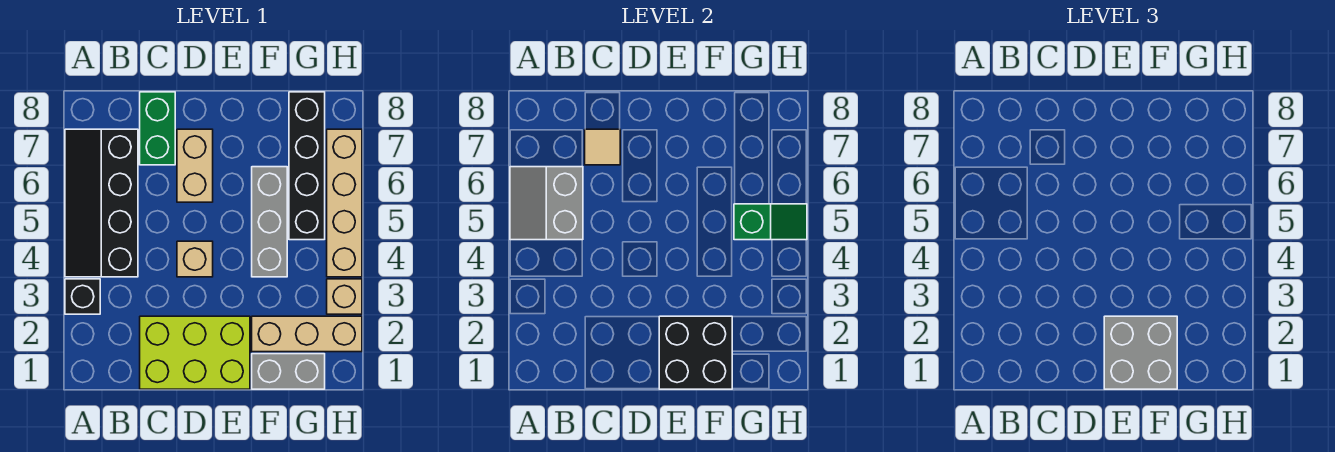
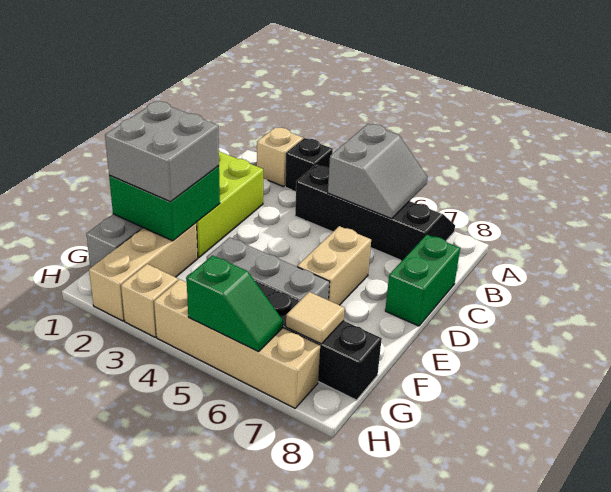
grey slope A5:B6 level 2 top B -> grey slope A5:B6 level 2 top 5
green brick C7:C8 level 1 -> green brick C8:D8 level 1
tan tile C7 level 2 -> tan tile G7 level 2
tan brick D4 level 1 -> tan brick A2 level 1
tan brick D6:D7 level 1 -> tan brick D6:E6 level 1
black brick E1:F2 level 2 -> green brick E1:F2 level 2
green slope G5:H5 level 2 top G -> green slope H5:H6 level 2 top 5

